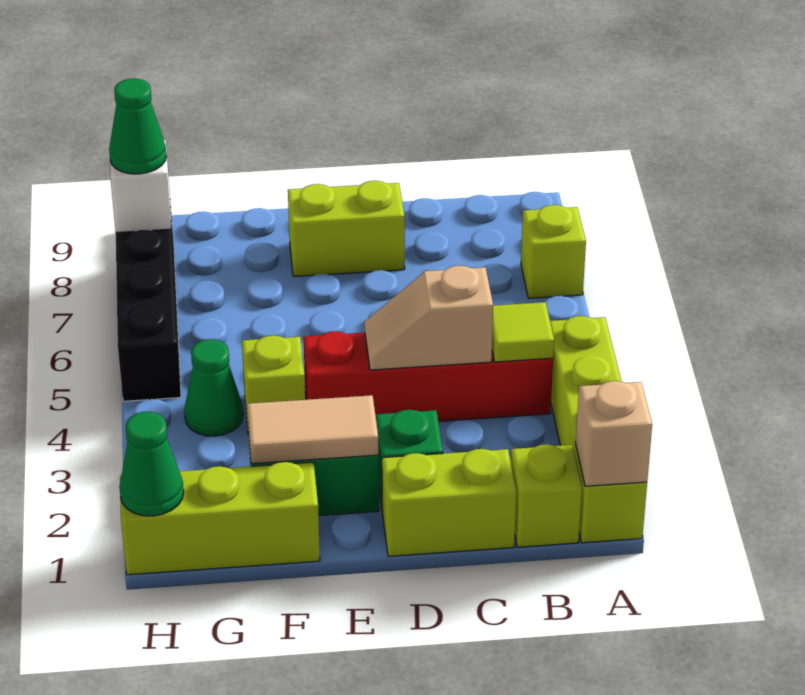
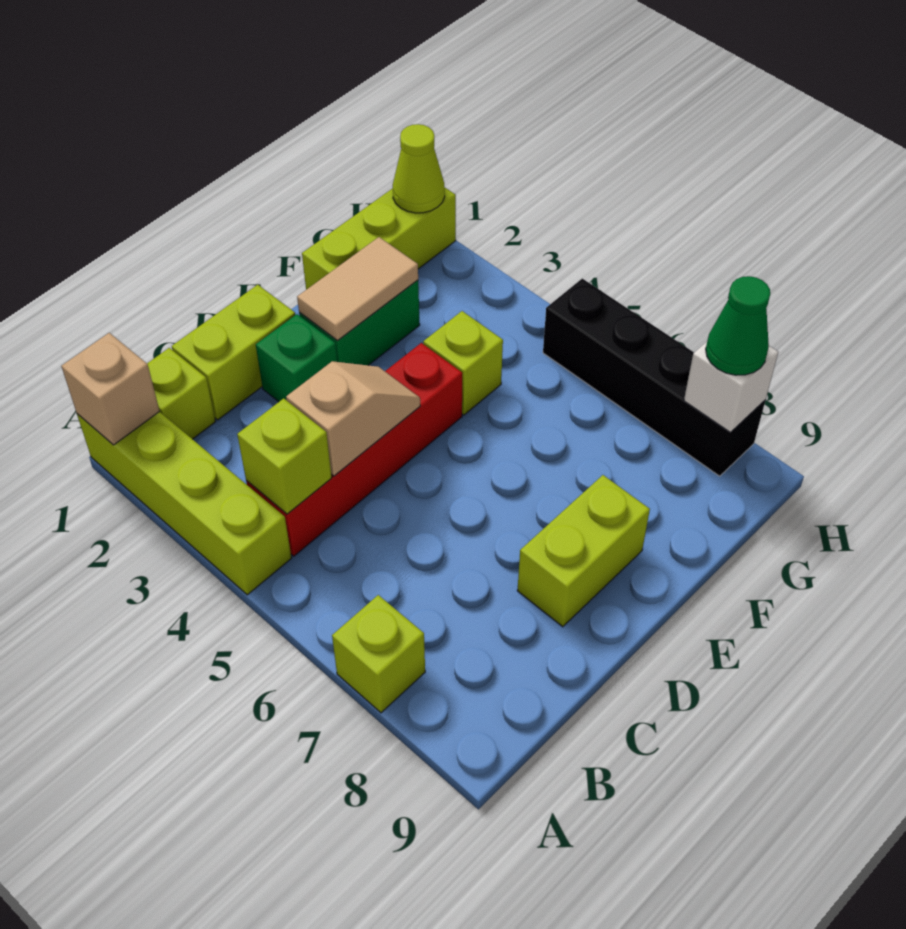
lime tile B4 level 2 -> lime brick B4 level 2
green cone G4 level 1 -> none
green cone H1 level 2 -> lime cone H1 level 2

